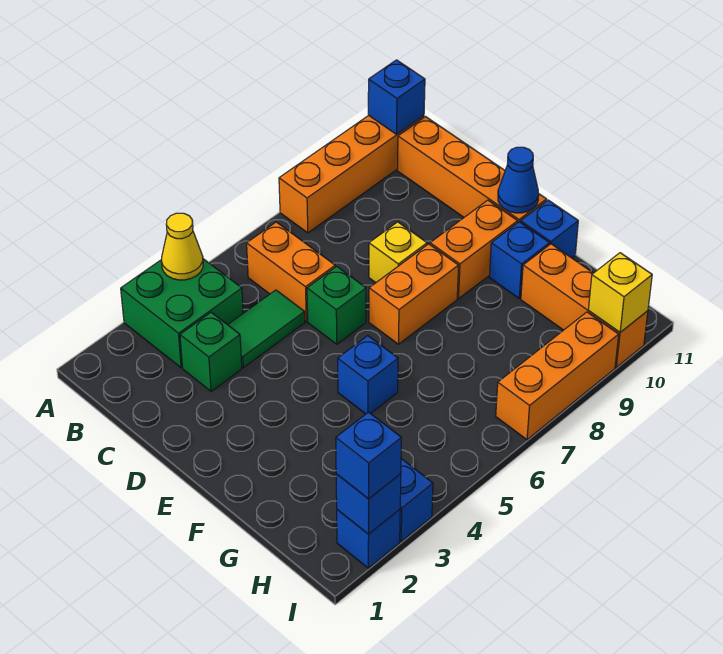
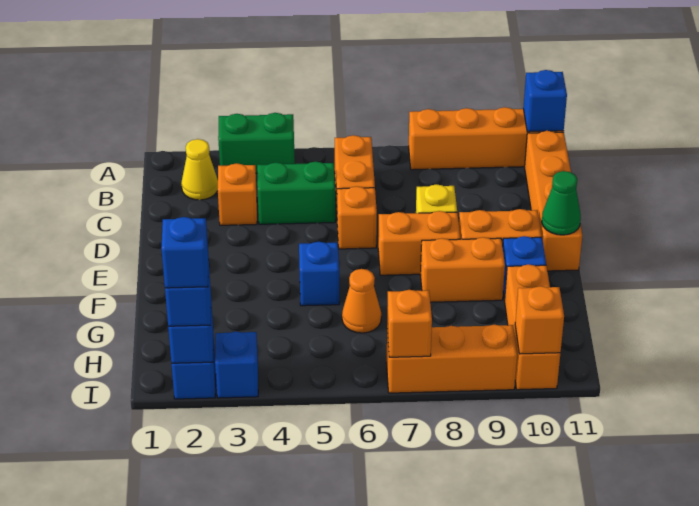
green brick A3:B4 level 1 -> green brick A3:A4 level 1
yellow cone A4 level 2 -> yellow cone B2 level 1
green brick C3 level 1 -> orange brick C3 level 1
green tile C4:C5 level 1 -> green brick C4:C5 level 1
green brick D6 level 1 -> orange brick D6 level 1
blue cone E11 level 2 -> green cone E11 level 2
none -> orange brick F8:F9 level 1
blue brick F11 level 1 -> blue brick I2 level 4
none -> orange cone G6 level 1
none -> orange brick I7 level 2
yellow brick I10 level 2 -> orange brick I10 level 2

